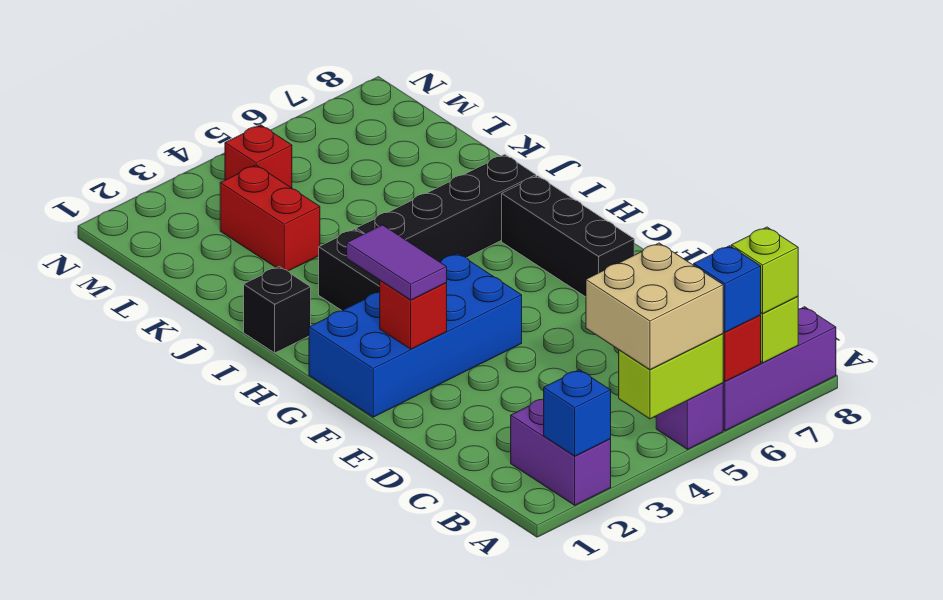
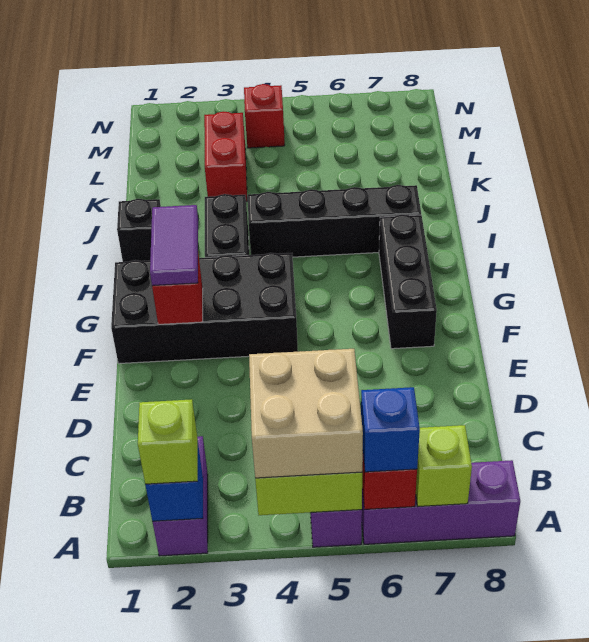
lime brick A7 level 3 -> lime brick A2 level 3
blue brick F1:G4 level 1 -> black brick F1:G4 level 1

